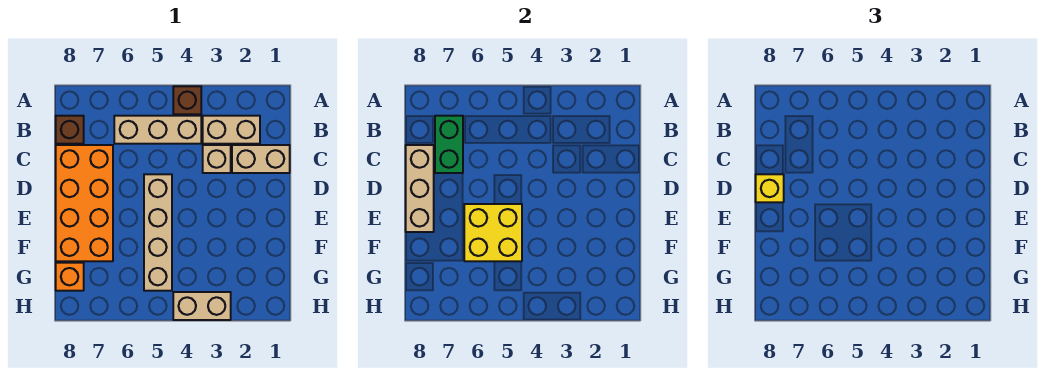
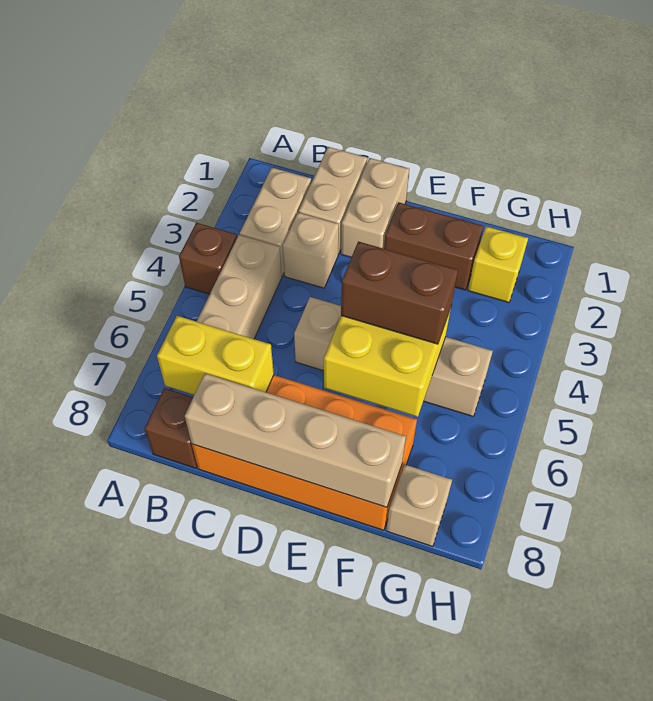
green brick B7:C7 level 2 -> yellow brick B7:C7 level 2
tan brick C8:E8 level 2 -> tan brick C8:F8 level 2
yellow brick D8 level 3 -> yellow brick G2 level 1
none -> brown brick E2:F2 level 1
none -> brown brick E5:F5 level 3
orange brick G8 level 1 -> tan brick G8 level 1
tan brick H3:H4 level 1 -> tan brick D1:D2 level 1

